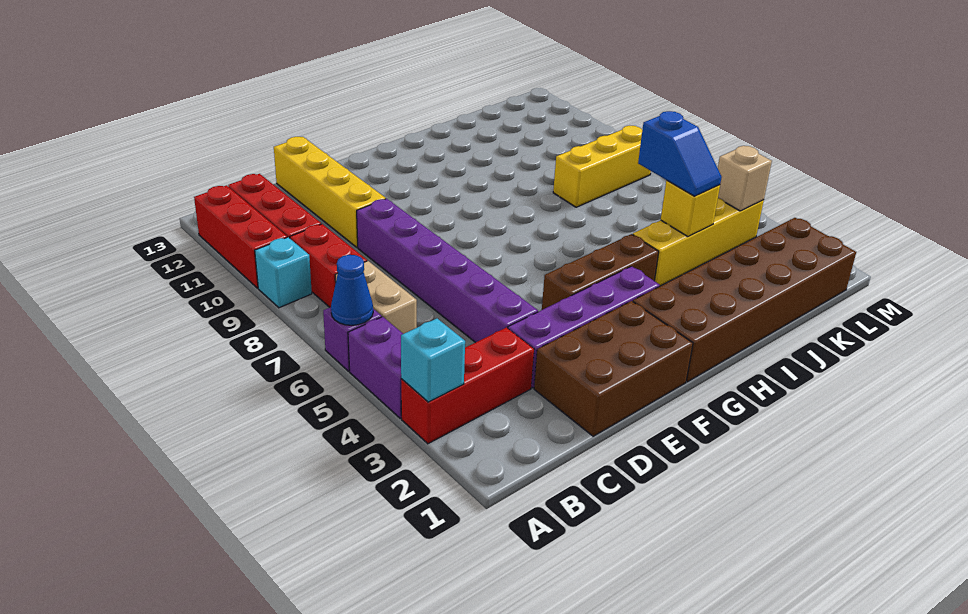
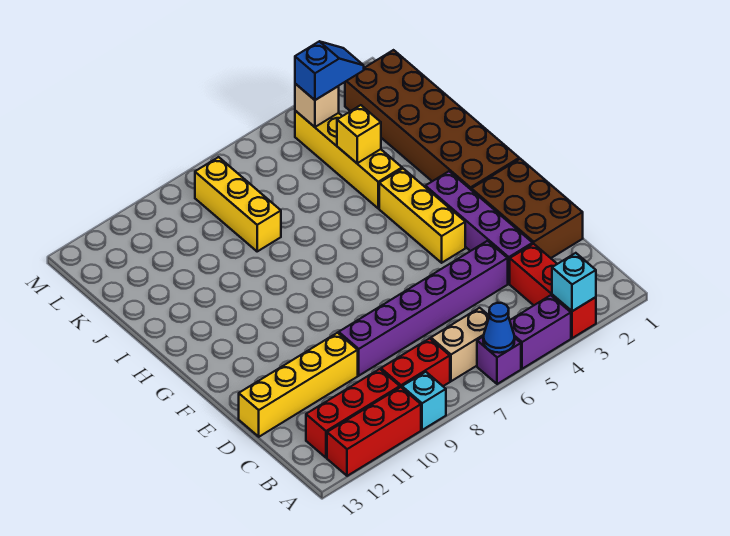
brown brick F4:H4 level 1 -> yellow brick F4:H4 level 1
blue slope J4:J5 level 3 top 5 -> blue slope L3:L4 level 3 top 4

